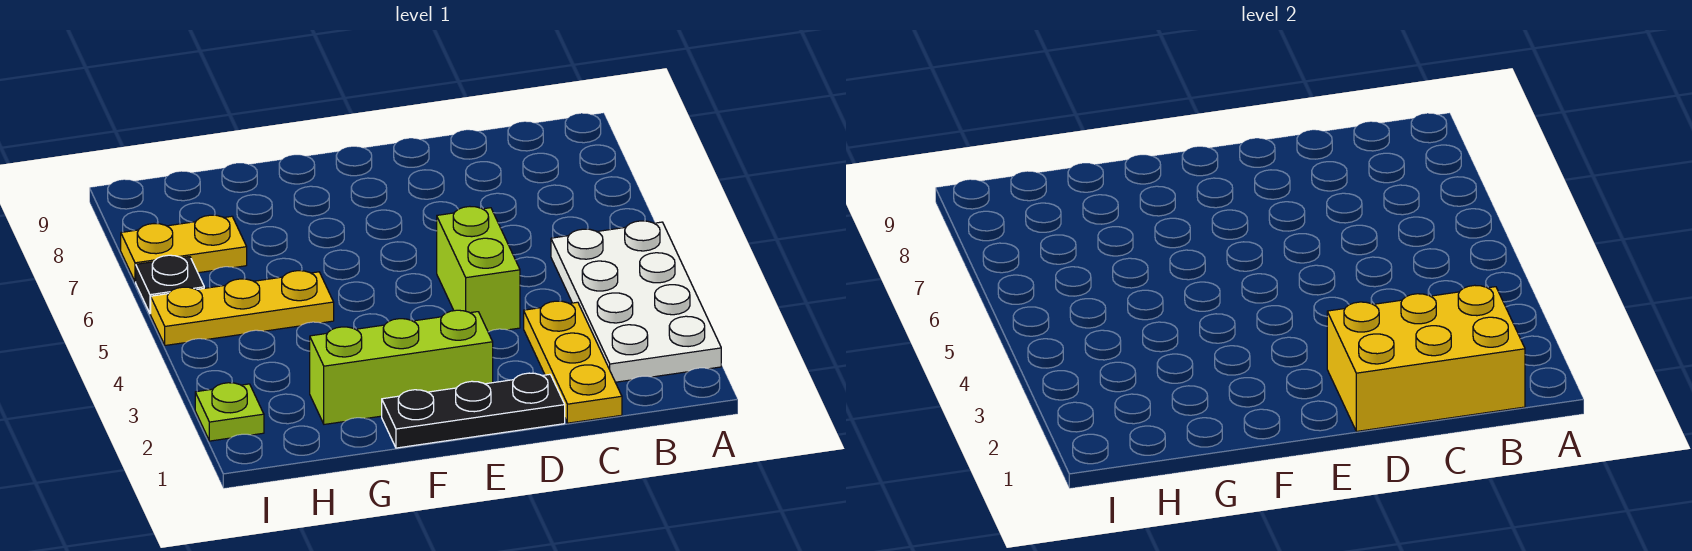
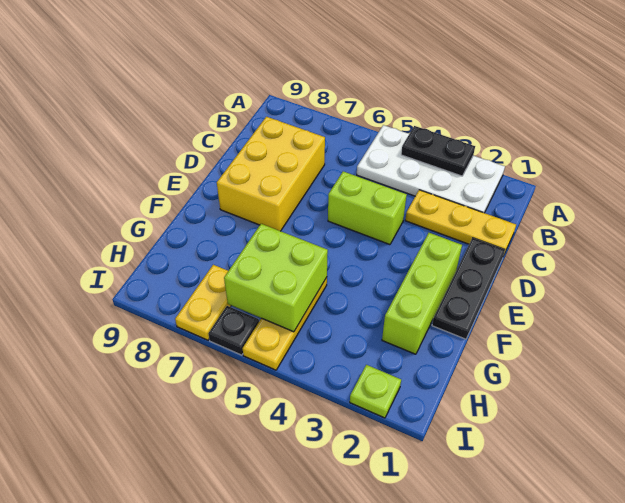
none -> black plate A3:A4 level 2
yellow brick B1:D2 level 2 -> yellow brick C7:E8 level 1
none -> lime brick G5:H6 level 2

